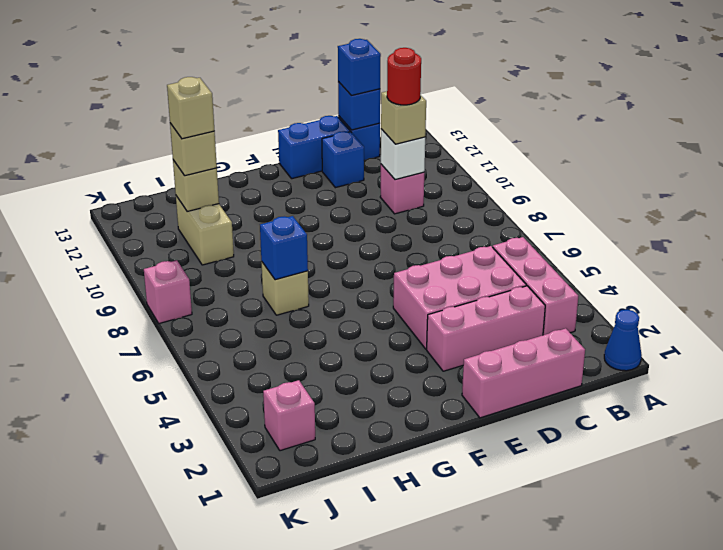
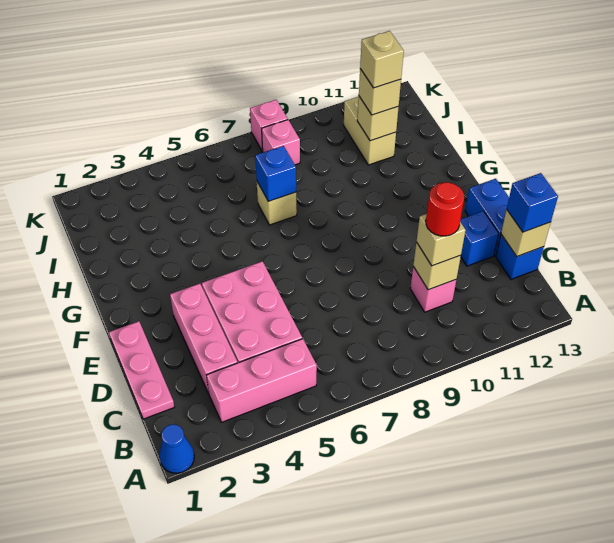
pink brick C1:E1 level 1 -> pink plate C1:E1 level 1
white brick C10 level 2 -> tan brick C10 level 2
blue brick C13 level 2 -> tan brick C13 level 2
tan brick I10:I11 level 1 -> tan brick I11:J11 level 1
pink brick J2 level 1 -> pink brick J8 level 1

